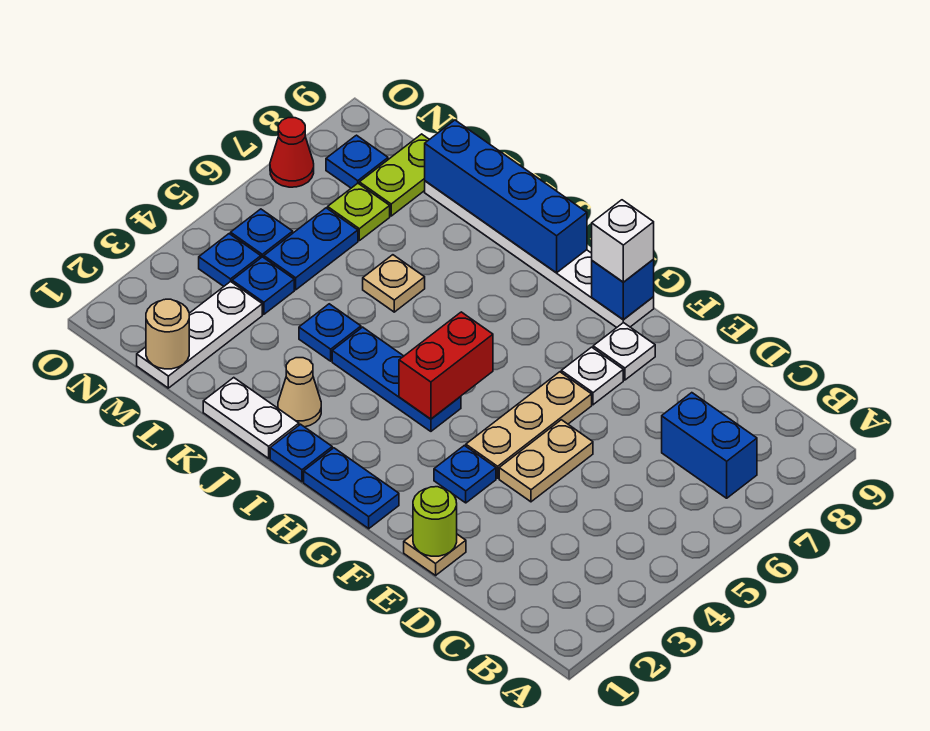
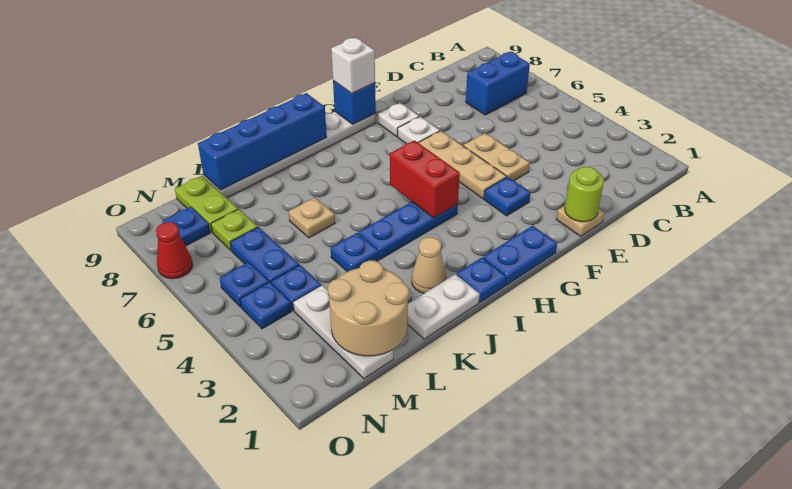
tan round brick M1 level 2 -> tan round brick L1:M2 level 2

